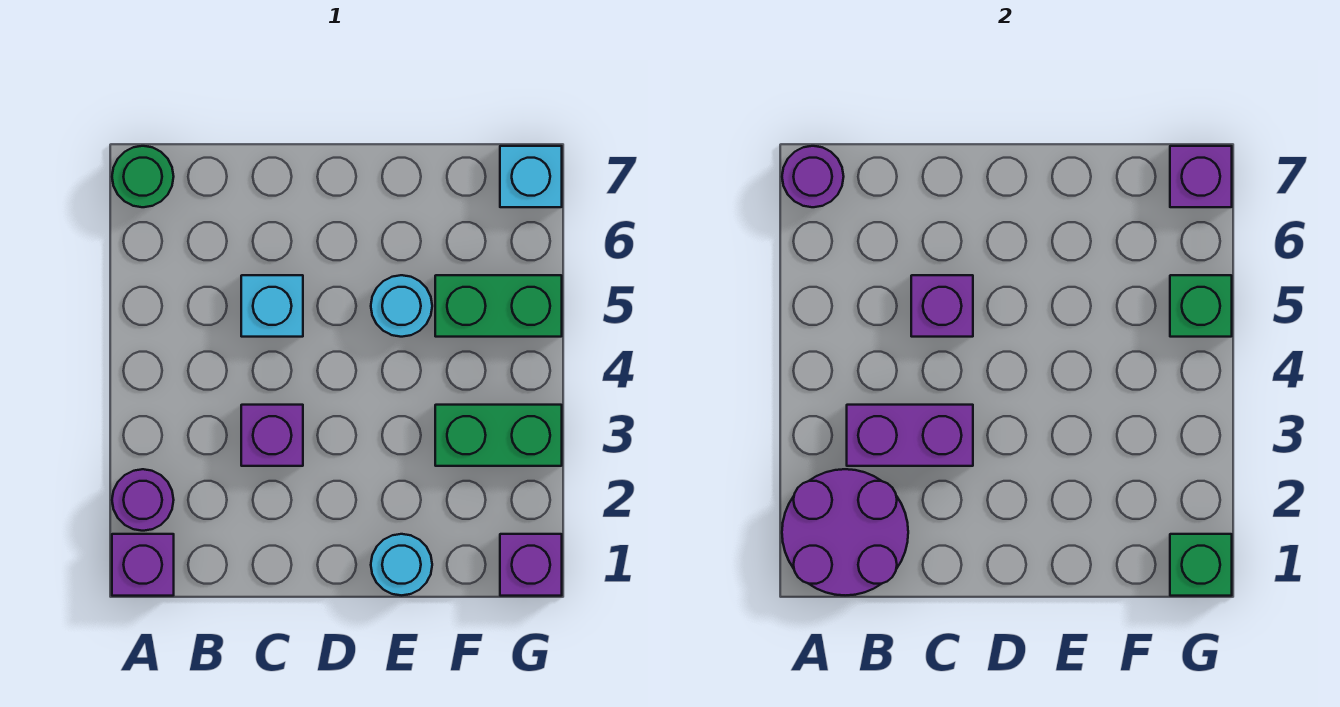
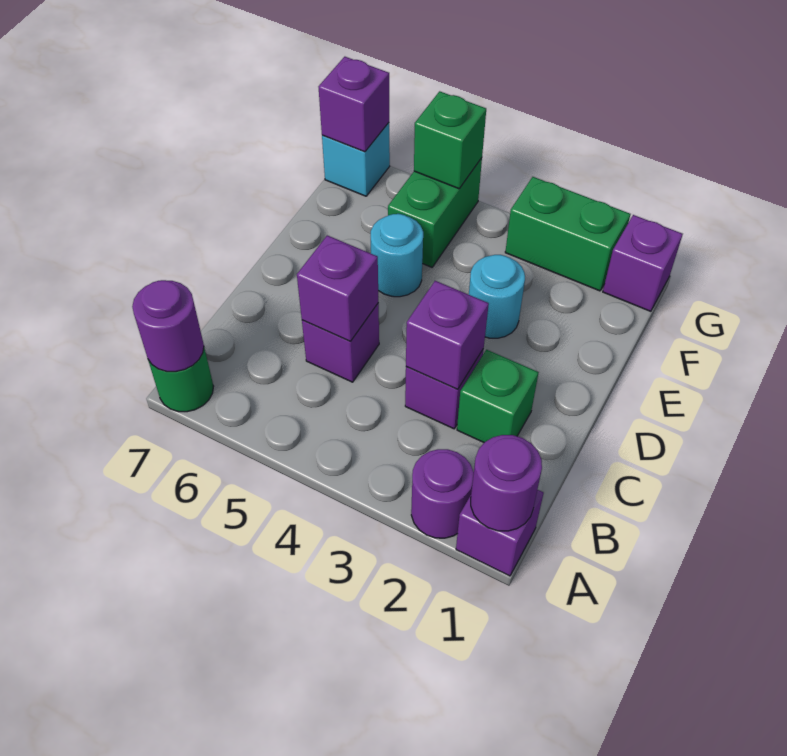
purple round brick A1:B2 level 2 -> purple round brick A1 level 2
purple brick B3:C3 level 2 -> purple brick C3 level 2
cyan brick C5 level 1 -> purple brick C5 level 1
cyan round brick E1 level 1 -> cyan round brick E3 level 1
green brick F3:G3 level 1 -> green brick G2:G3 level 1
green brick G1 level 2 -> green brick C2 level 1

